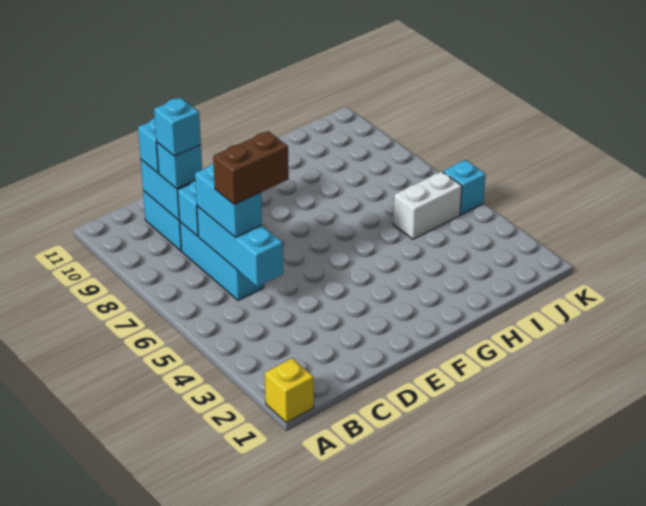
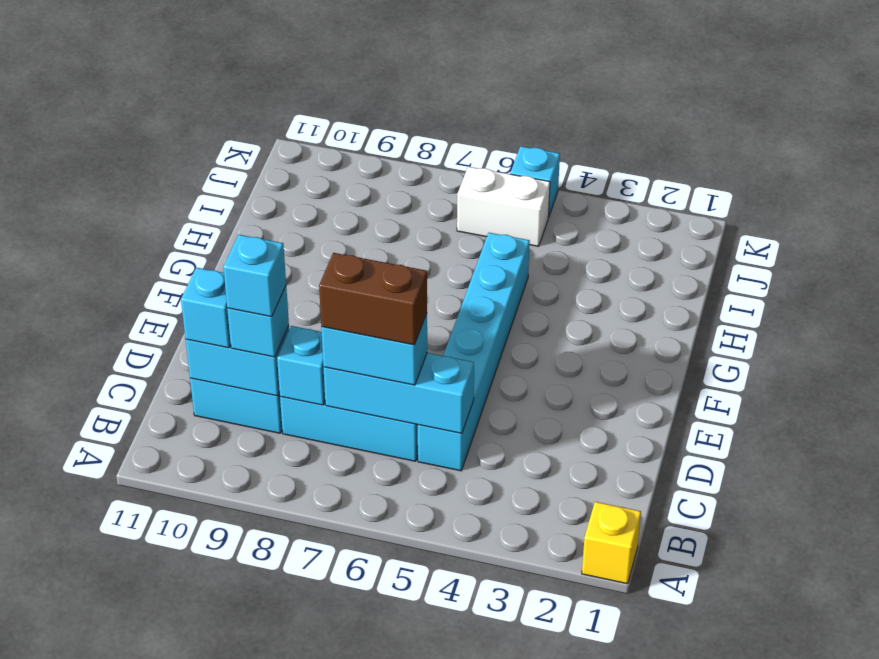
none -> cyan brick C5:H5 level 1
brown brick C6:D6 level 4 -> brown brick C6:C7 level 4
white brick I5:J5 level 1 -> white brick J5:J6 level 1

